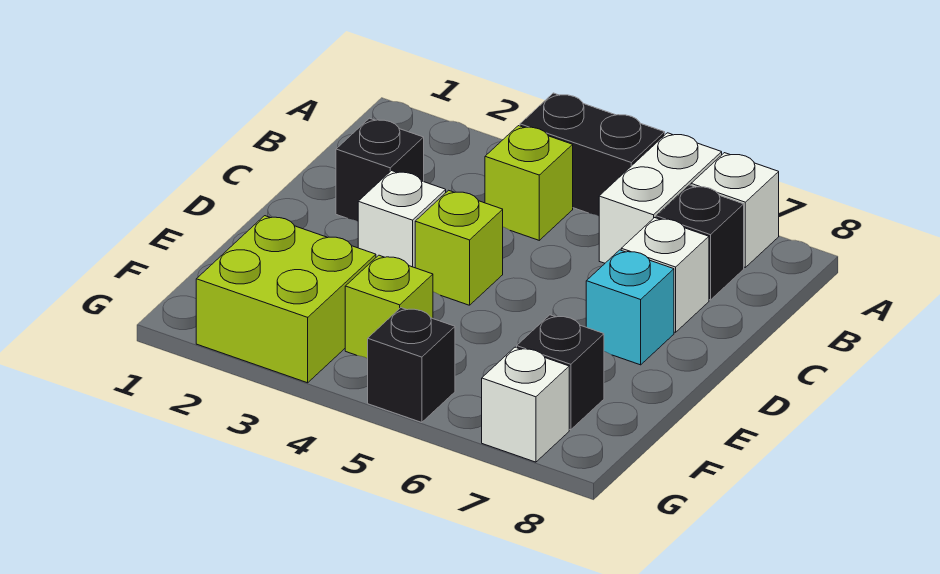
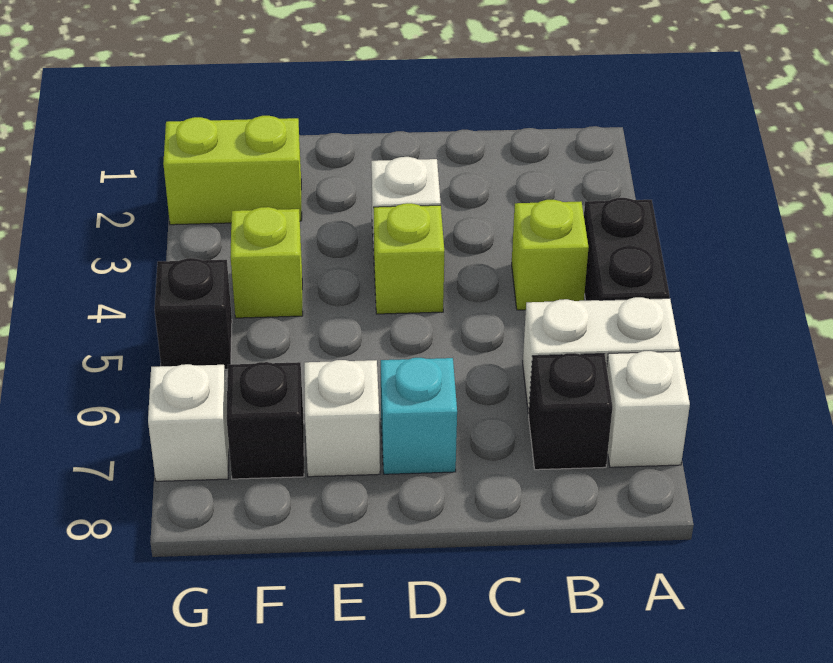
black brick C2 level 1 -> none
white brick C7 level 1 -> white brick E7 level 1
lime brick F2:G3 level 1 -> lime brick F2:G2 level 1

